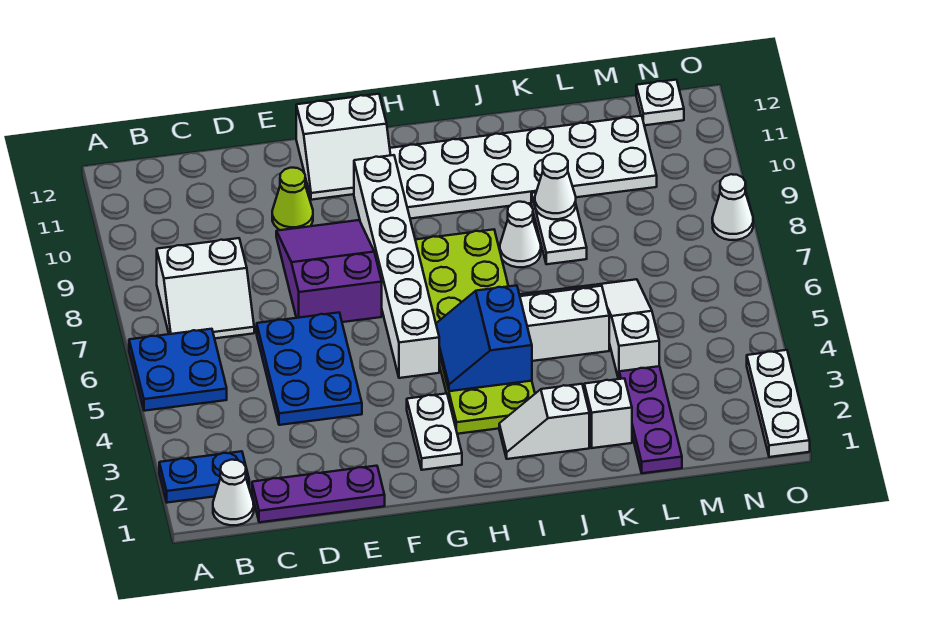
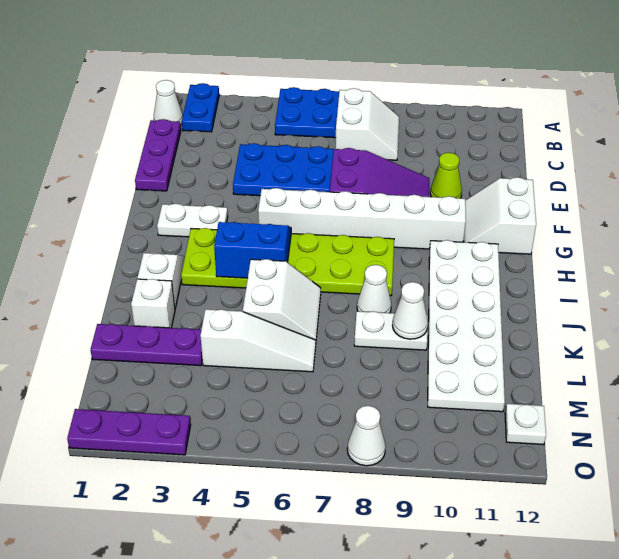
white slope B7:C8 level 1 top 8 -> white slope B7:C8 level 1 top 7
white plate O1:O3 level 1 -> purple plate O1:O3 level 1

